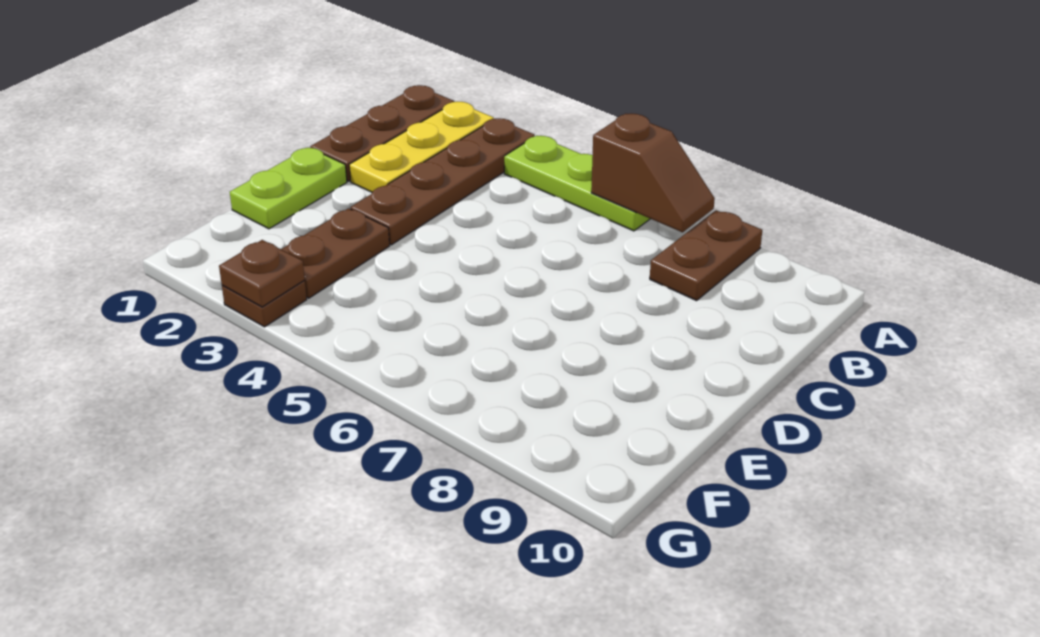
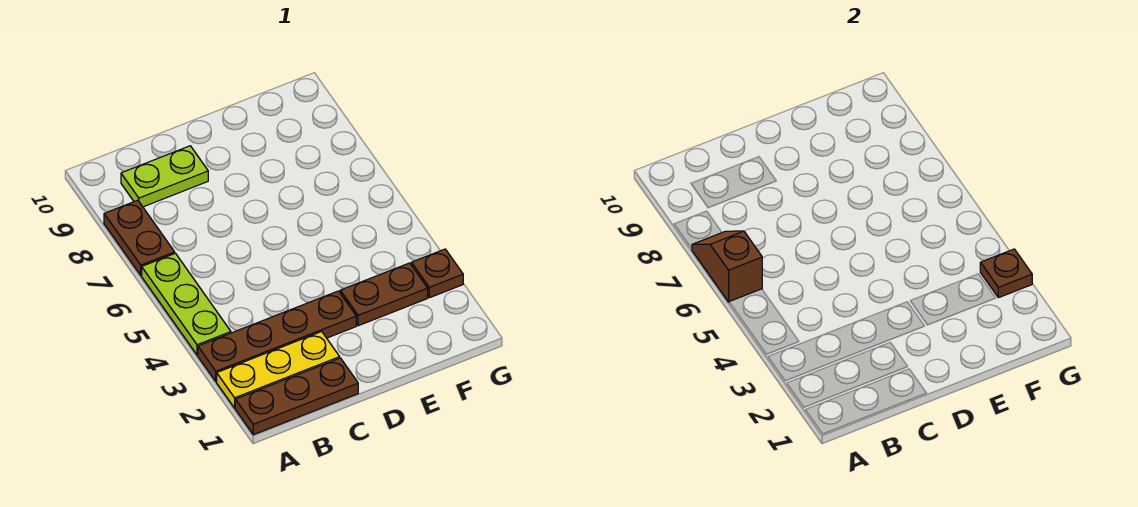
brown plate A8:B8 level 1 -> brown plate A7:A8 level 1
lime plate D1:E1 level 1 -> lime plate B9:C9 level 1

